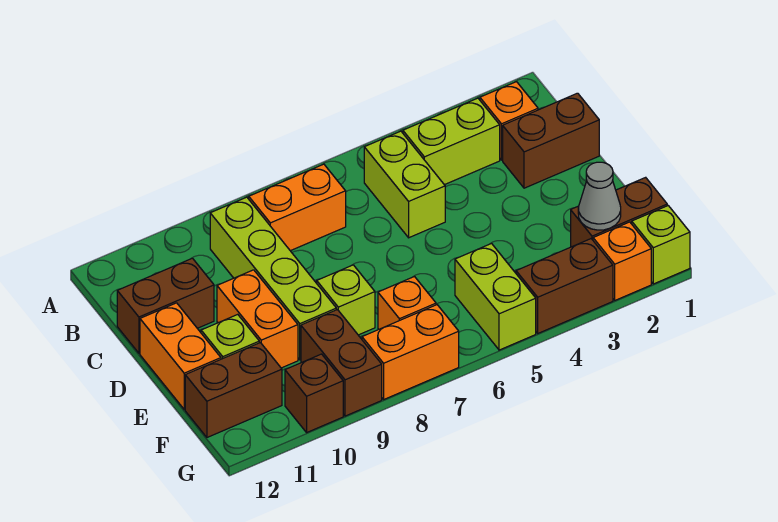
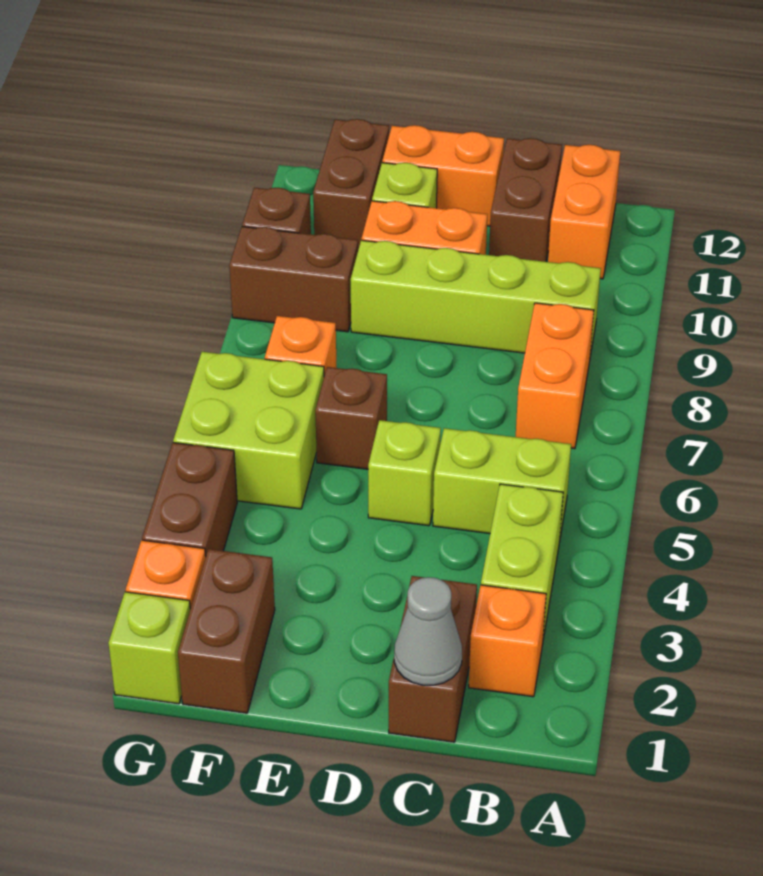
none -> brown brick E6 level 1
lime brick E8 level 1 -> lime brick D5 level 1
grey cone F2 level 2 -> grey cone C1 level 2
lime brick F5:G5 level 1 -> lime brick F5:G6 level 1
orange brick G7:G8 level 1 -> orange brick B11:B12 level 1

